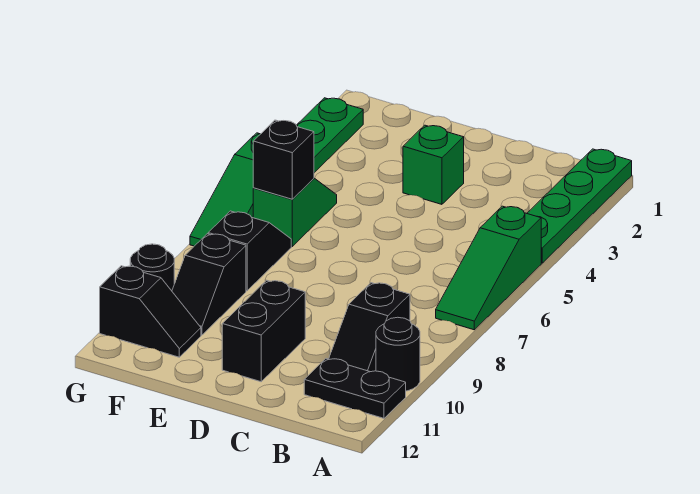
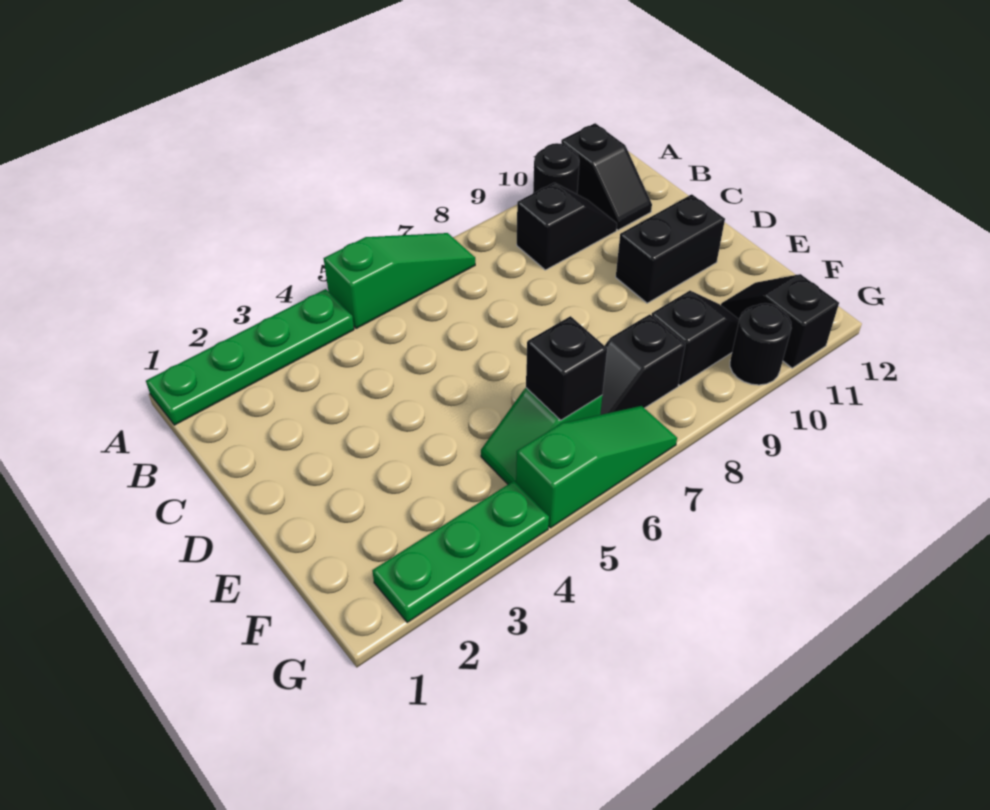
black plate A11:B11 level 1 -> black slope A11:B11 level 1 top A
green brick D3 level 1 -> none

